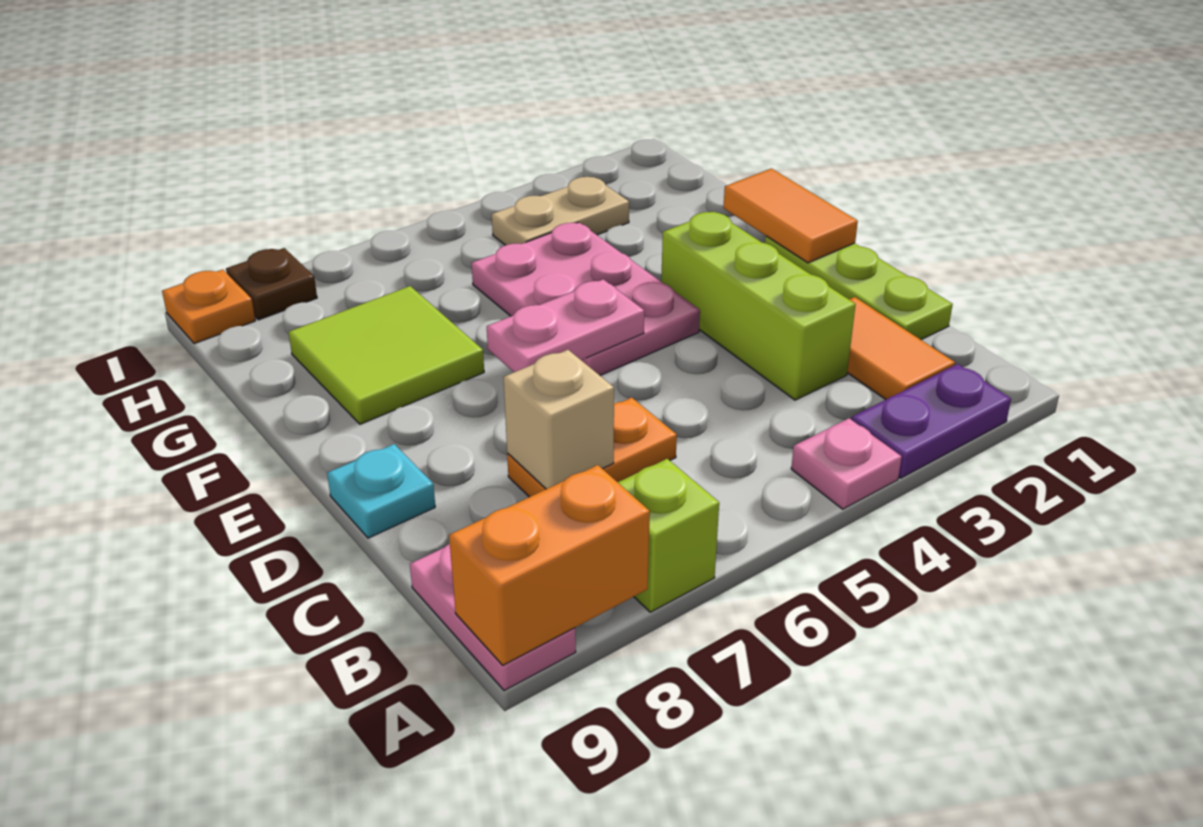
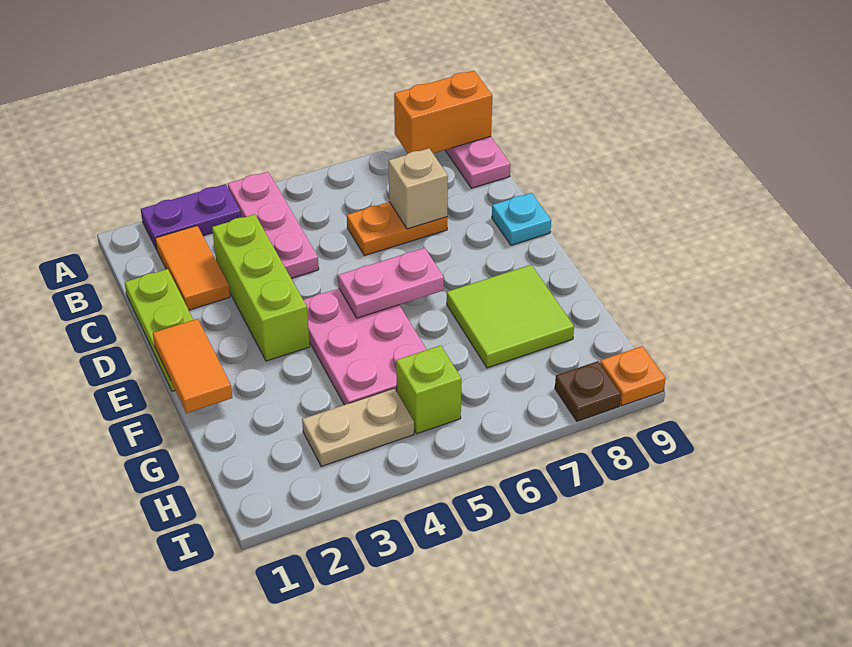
pink plate A4 level 1 -> pink plate A4:C4 level 1
lime brick A7 level 1 -> lime brick H5 level 1

